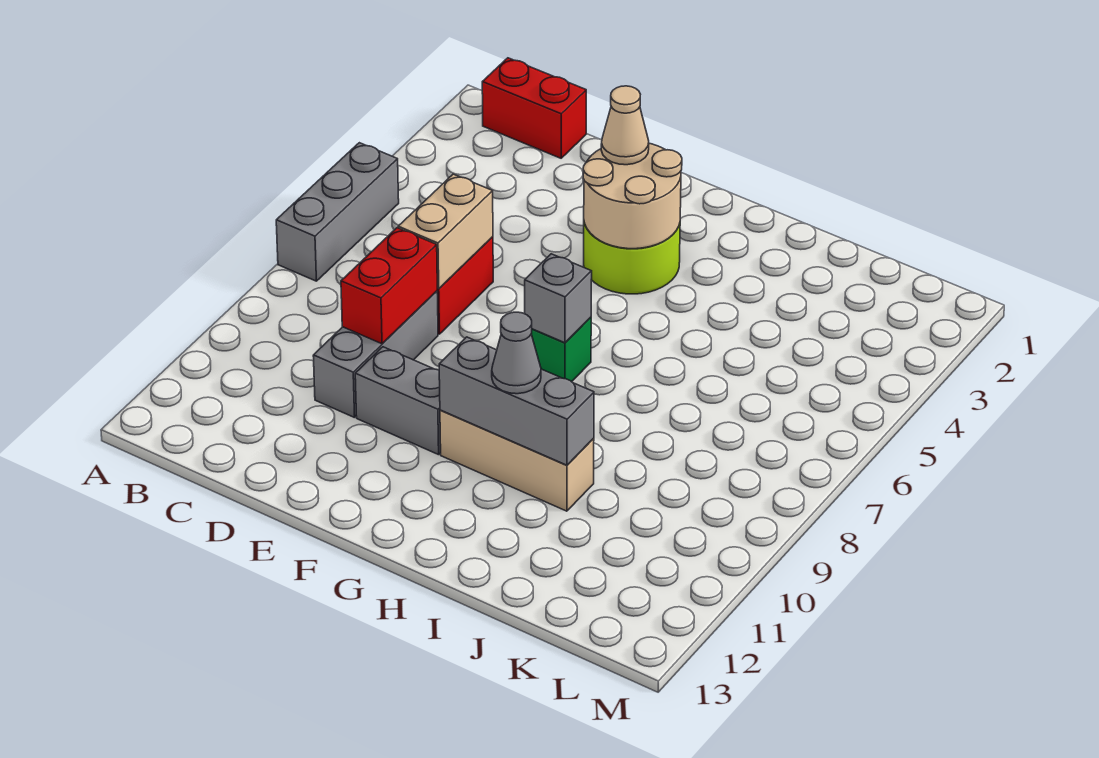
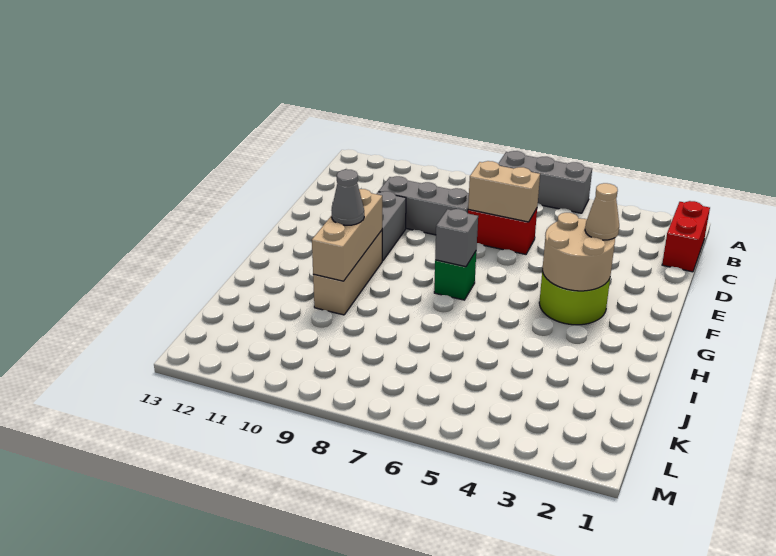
red brick D8:D9 level 2 -> none
grey brick G10:I10 level 2 -> tan brick G10:I10 level 2

